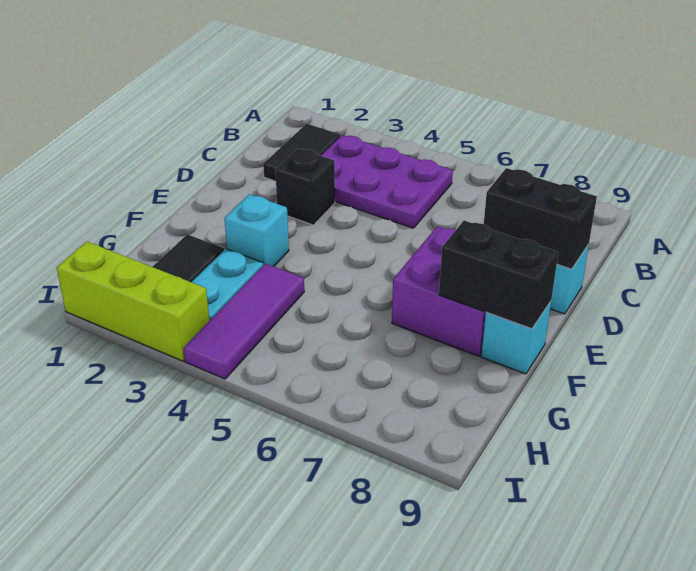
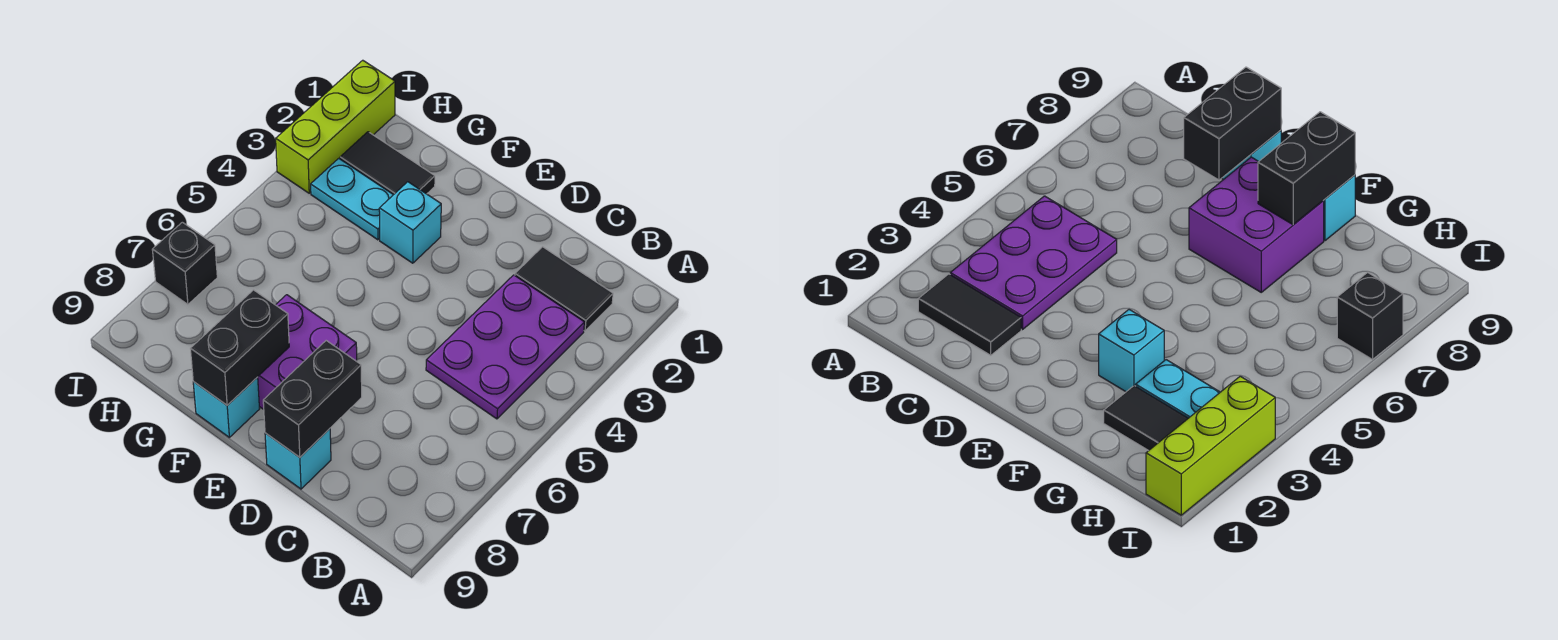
black brick D3 level 1 -> black brick I7 level 1
purple tile G4:I4 level 1 -> none

